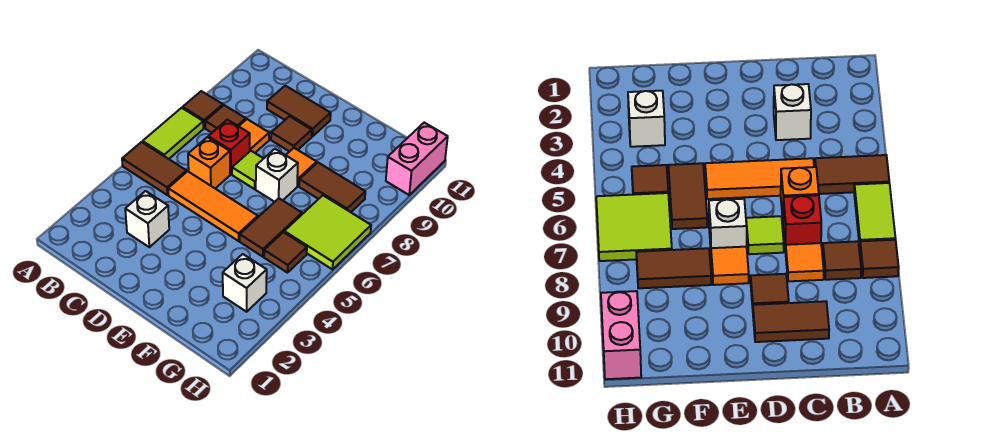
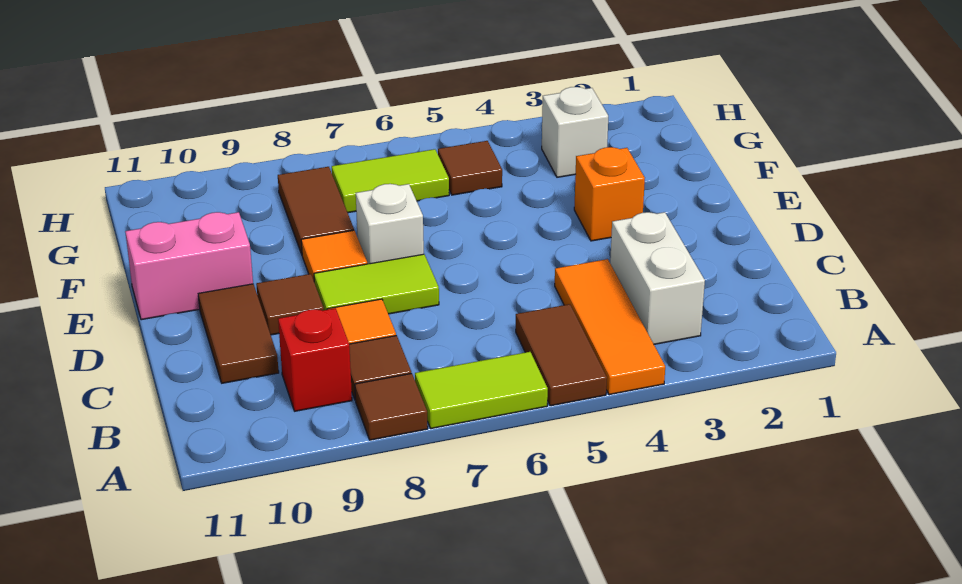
white brick C3 level 1 -> white brick B3:C3 level 1
orange tile C5:E5 level 1 -> orange tile A4:C4 level 1
orange brick C6 level 1 -> orange brick E3 level 1
red brick C7 level 1 -> red brick B9 level 1
lime tile D7 level 1 -> lime tile D7:D8 level 1
brown tile F5:F6 level 1 -> none
lime tile G6:H7 level 1 -> lime tile G6:G7 level 1
pink brick H10:H11 level 1 -> pink brick E10:E11 level 1

